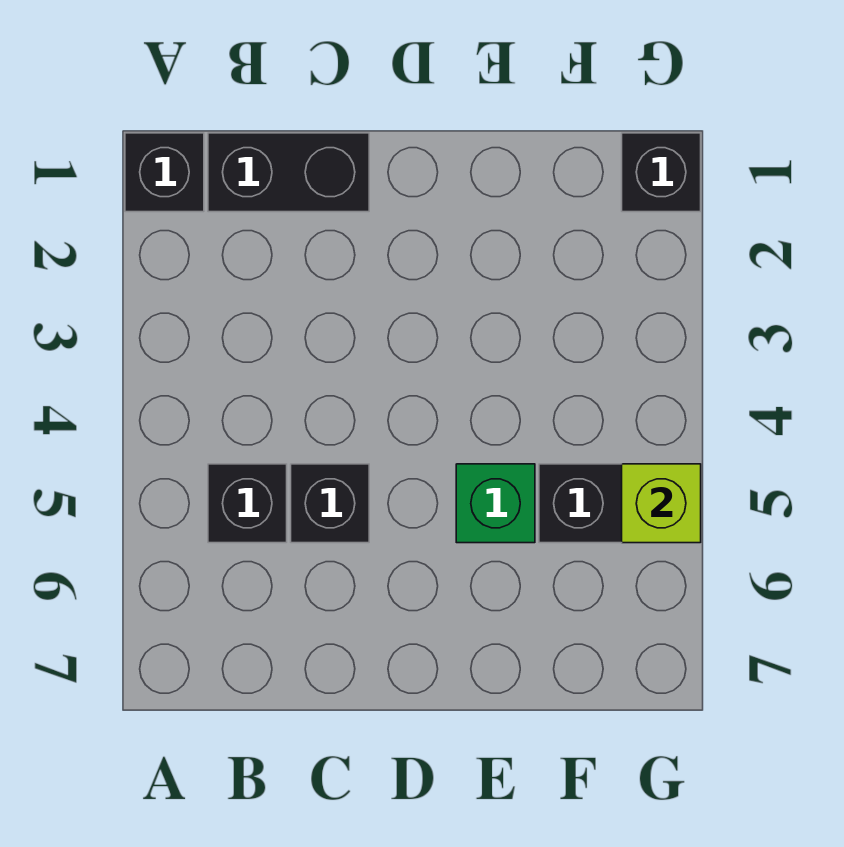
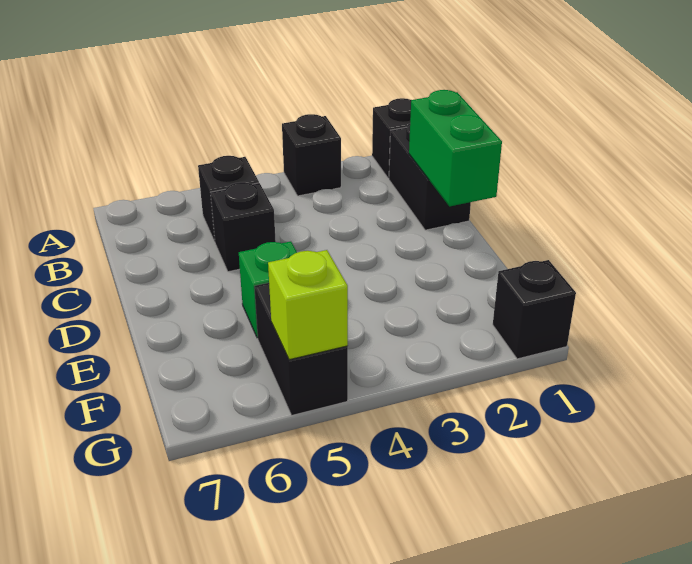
none -> black brick A3 level 1
none -> green brick C1:D1 level 2

